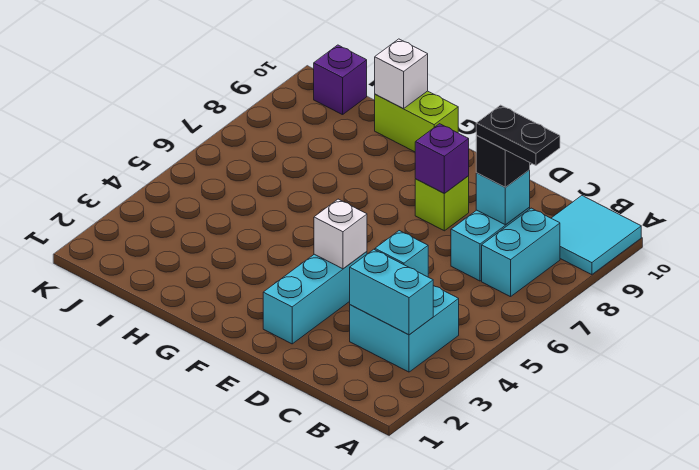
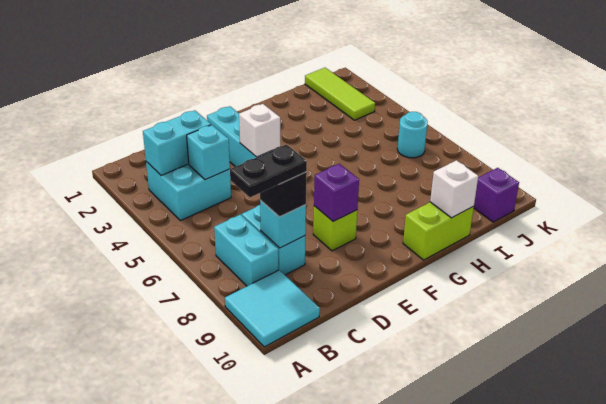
none -> lime tile J1:J3 level 1
none -> cyan round brick J6 level 1

